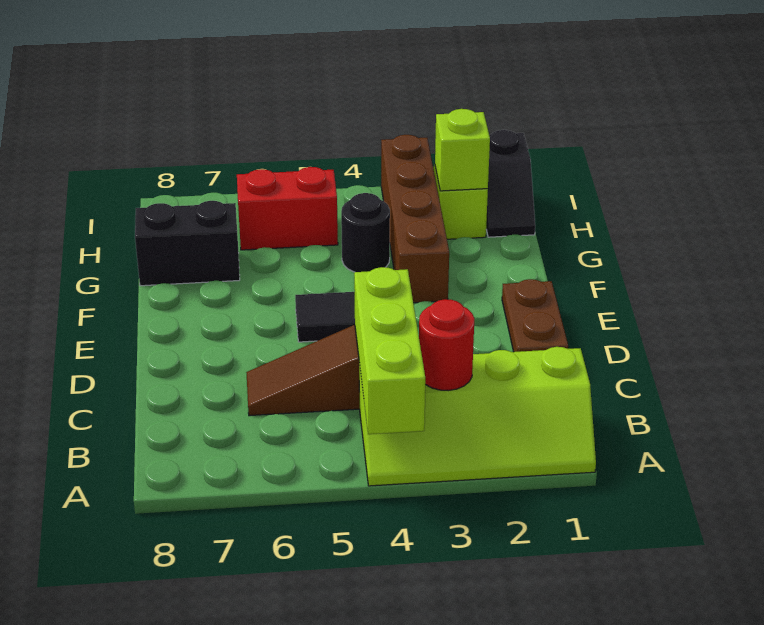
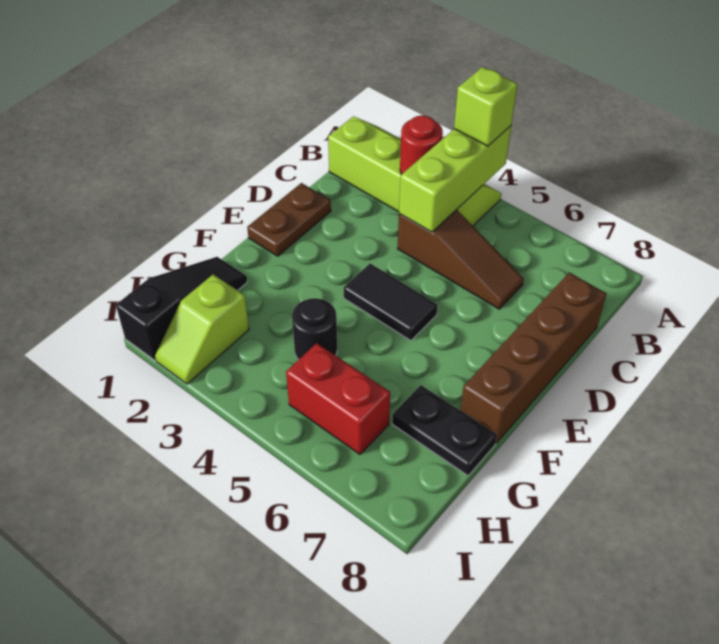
brown brick F3:I3 level 1 -> brown brick C8:F8 level 1
black brick G7:G8 level 1 -> black plate G7:G8 level 1
black slope H1:I1 level 1 top I -> black slope G1:I1 level 1 top I
lime brick H2 level 2 -> lime brick A4 level 3

